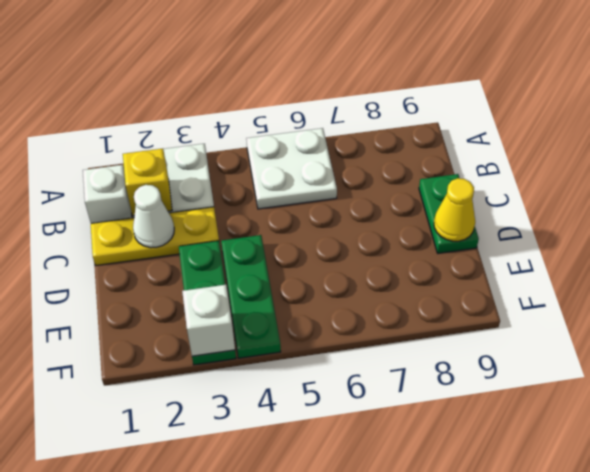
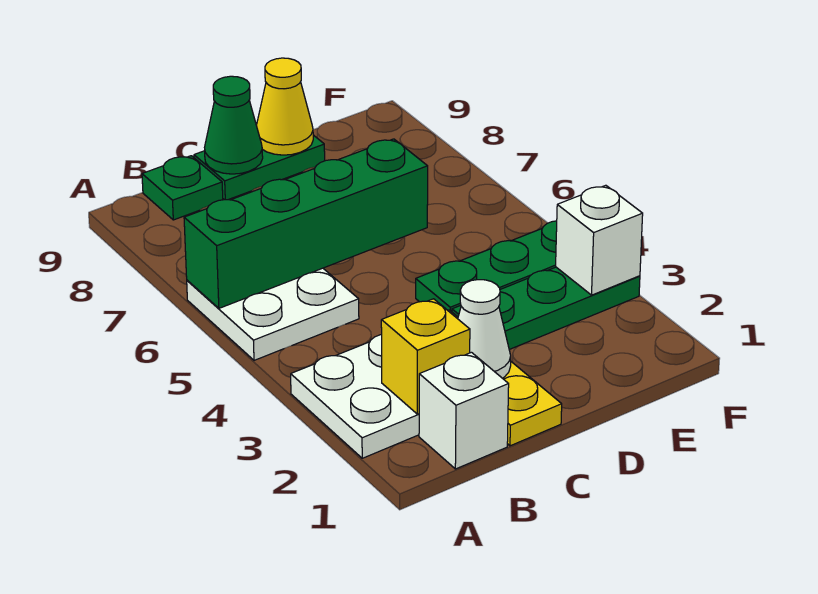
none -> green brick A6:D6 level 2
none -> green plate B9 level 1
none -> green cone C9 level 2

